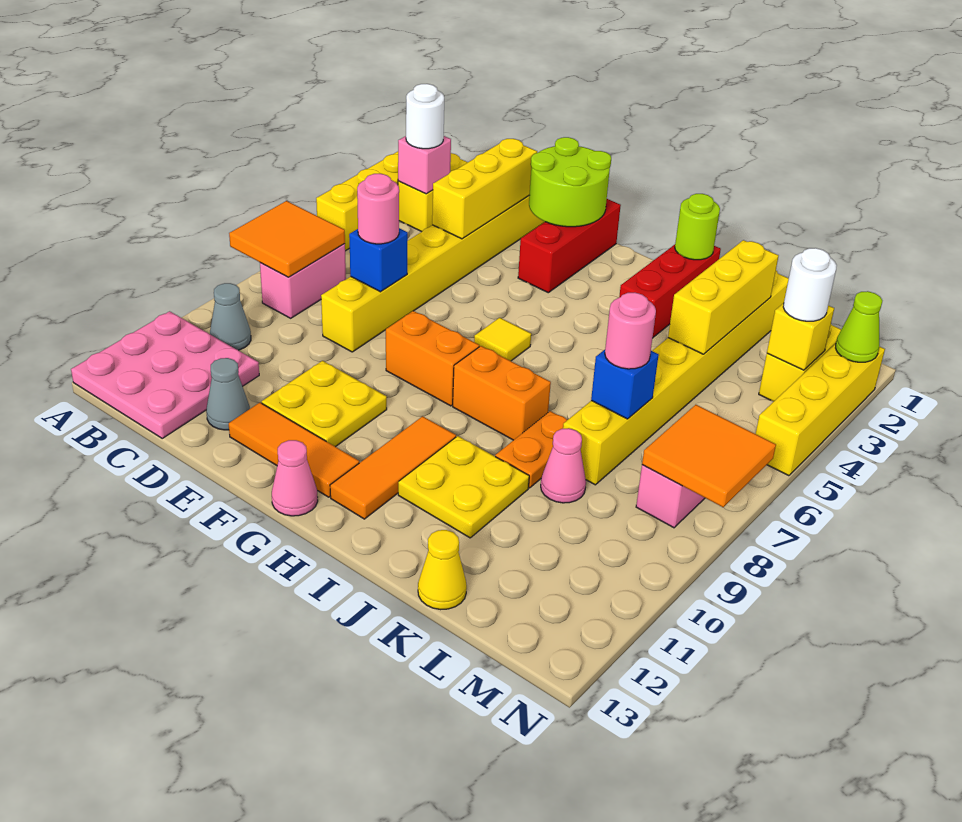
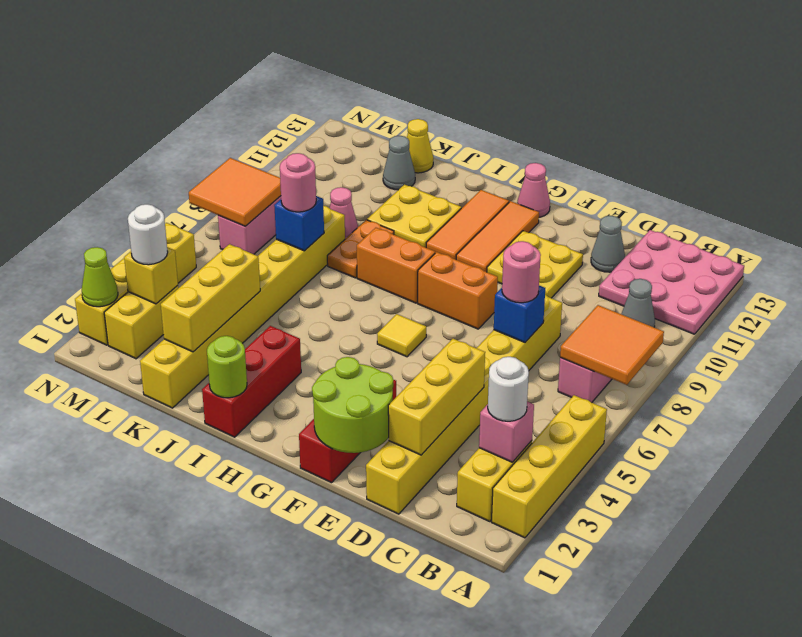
orange tile E12:G12 level 1 -> orange tile G10:G12 level 1
none -> grey cone K12 level 1

